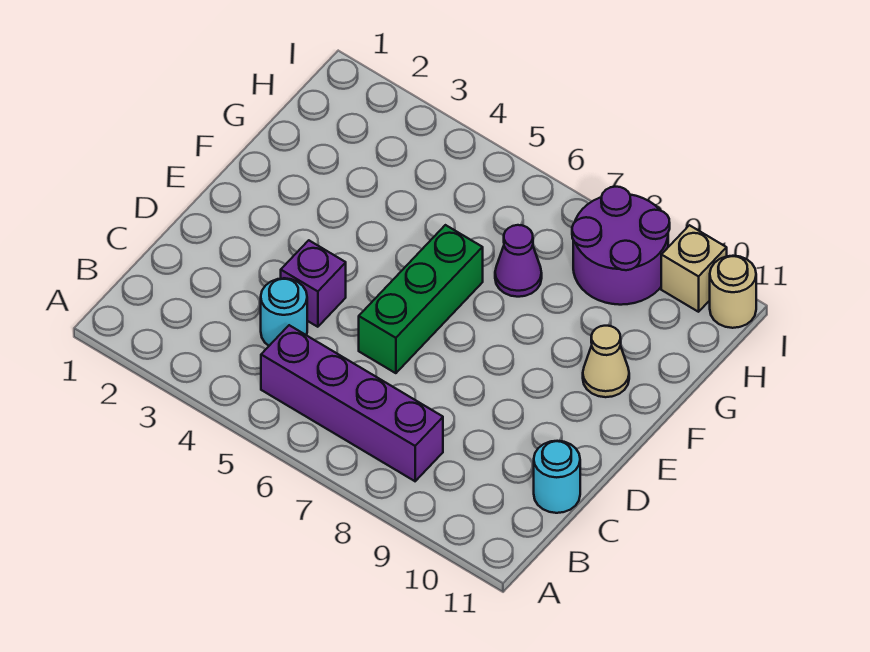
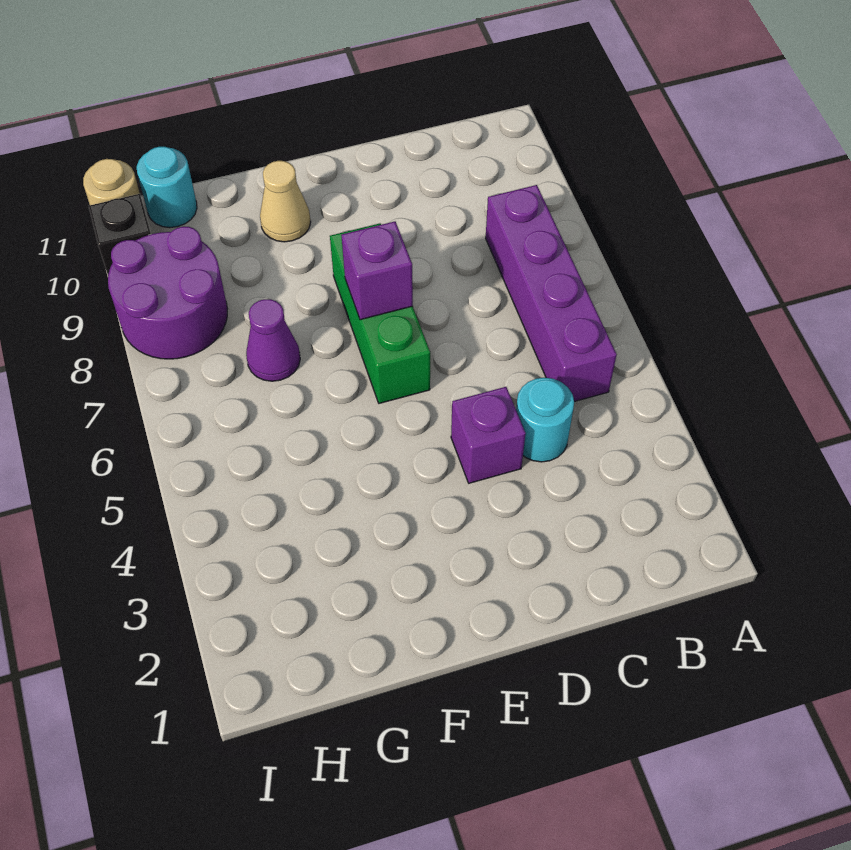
cyan round brick C11 level 1 -> cyan round brick H11 level 1
green brick D6:F6 level 1 -> green brick E6:E8 level 1
none -> purple brick E7 level 2
tan brick I10 level 1 -> black brick I10 level 1

